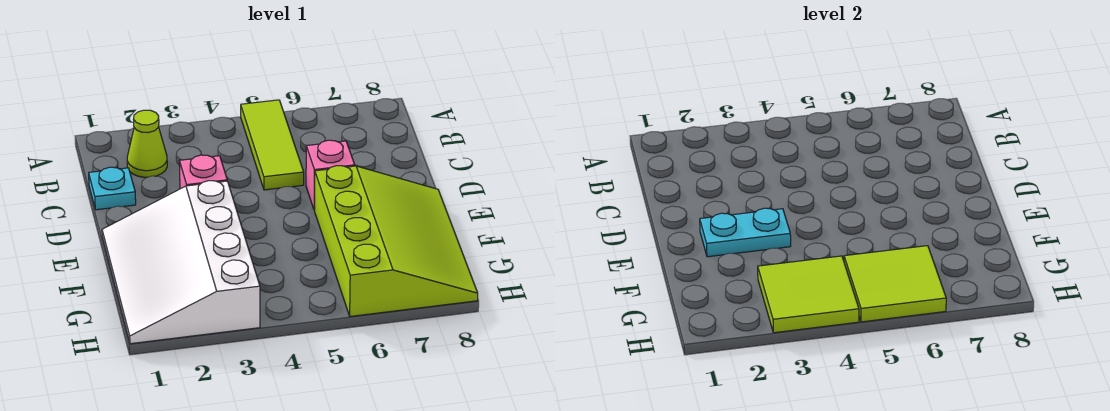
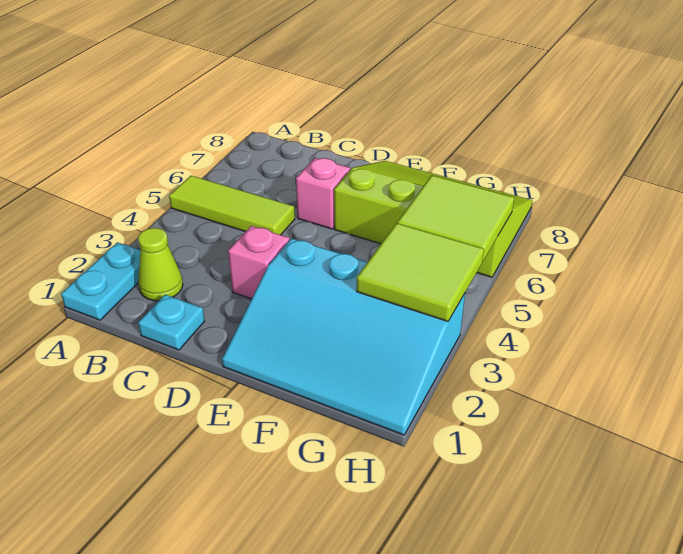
white slope E1:H3 level 1 top 3 -> cyan slope E1:H3 level 1 top 3
cyan plate E2:E3 level 2 -> cyan plate A1:A2 level 1

